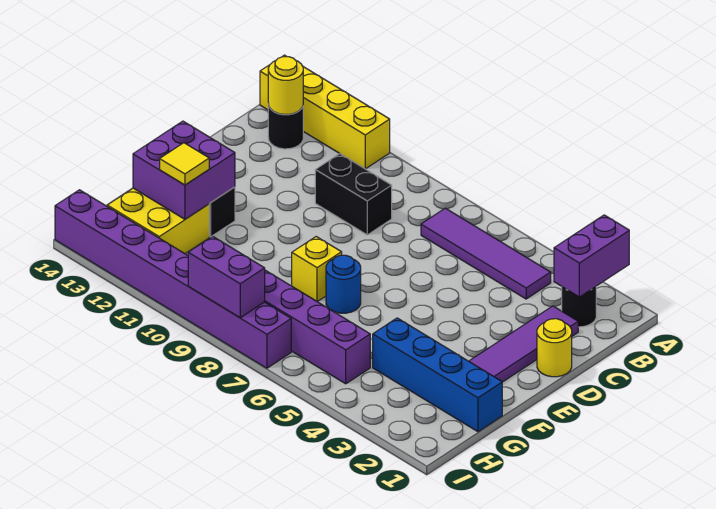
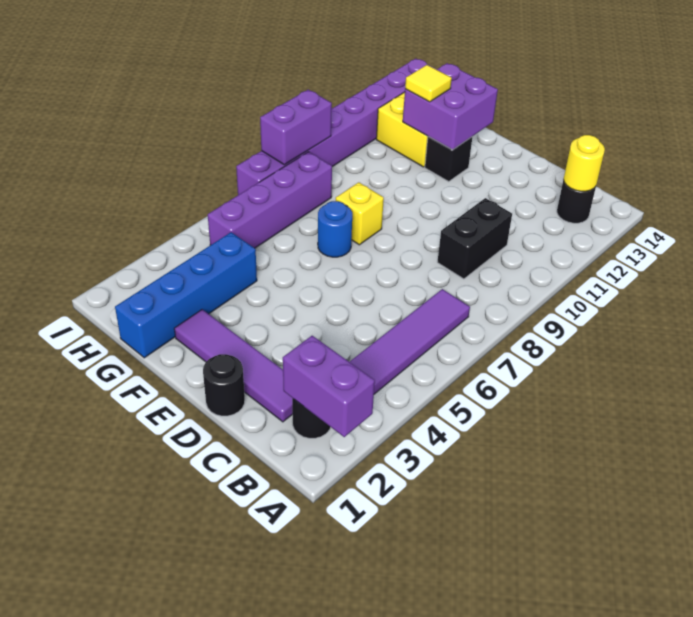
yellow brick A11:A14 level 1 -> none
yellow round brick D1 level 1 -> black round brick D1 level 1

